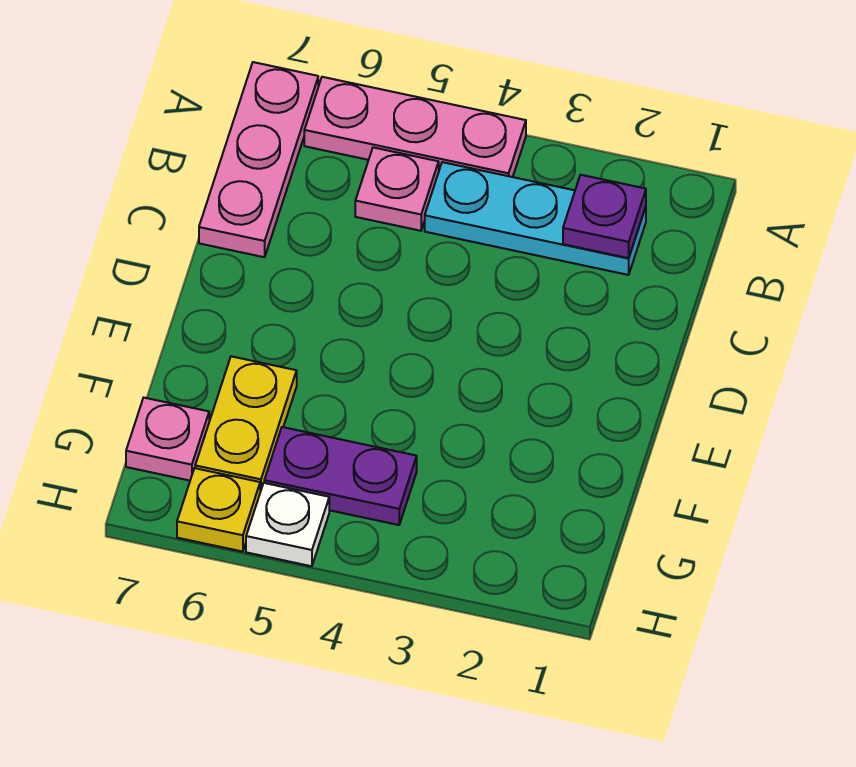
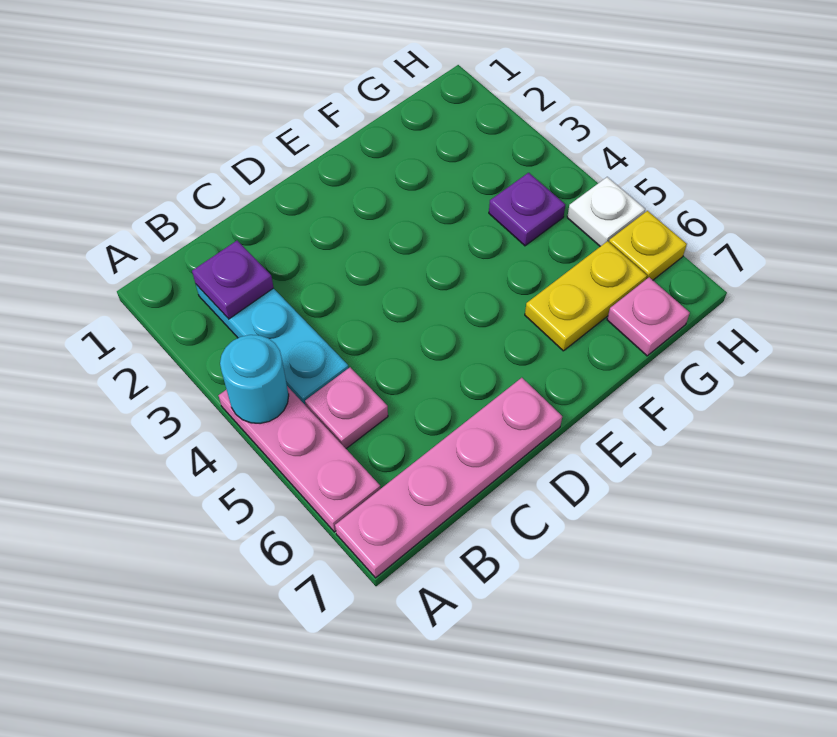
none -> cyan round brick A4 level 2
pink plate A7:C7 level 1 -> pink plate A7:D7 level 1
purple plate G4:G5 level 1 -> purple plate G4 level 1

